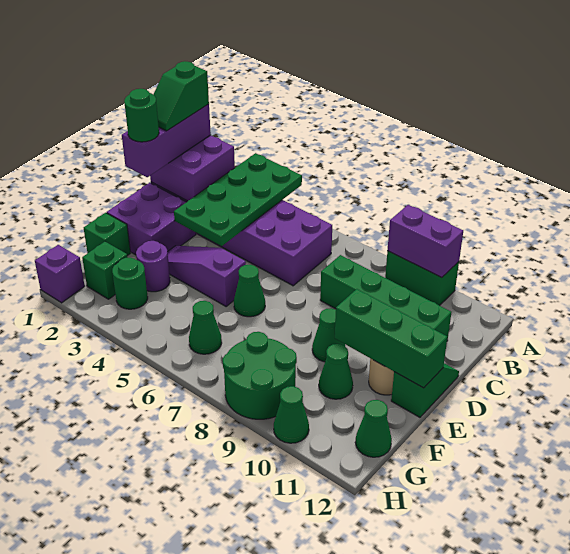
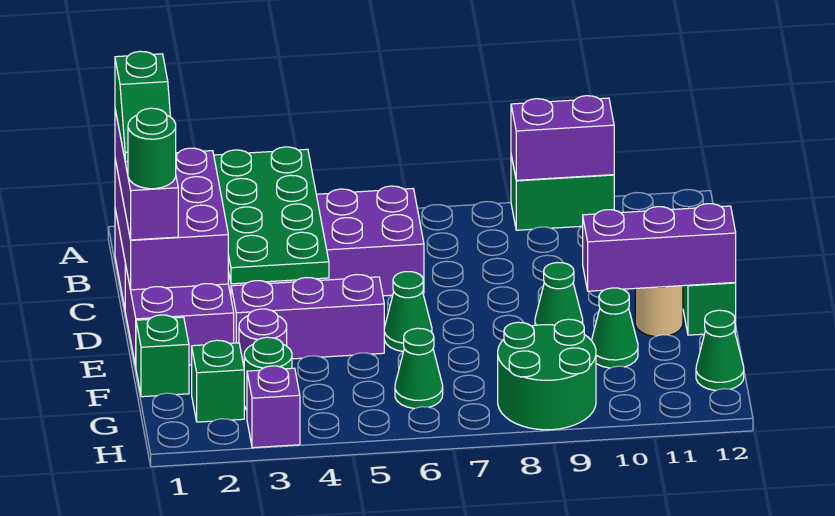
purple brick B1:C2 level 2 -> purple brick B1:D2 level 2
green brick C8:C11 level 1 -> none
purple slope E3:E5 level 1 top 5 -> purple brick E3:E5 level 1
green brick E10:E12 level 2 -> purple brick E10:E12 level 2
purple brick H1 level 1 -> purple brick H3 level 1
green cone H10 level 1 -> none

